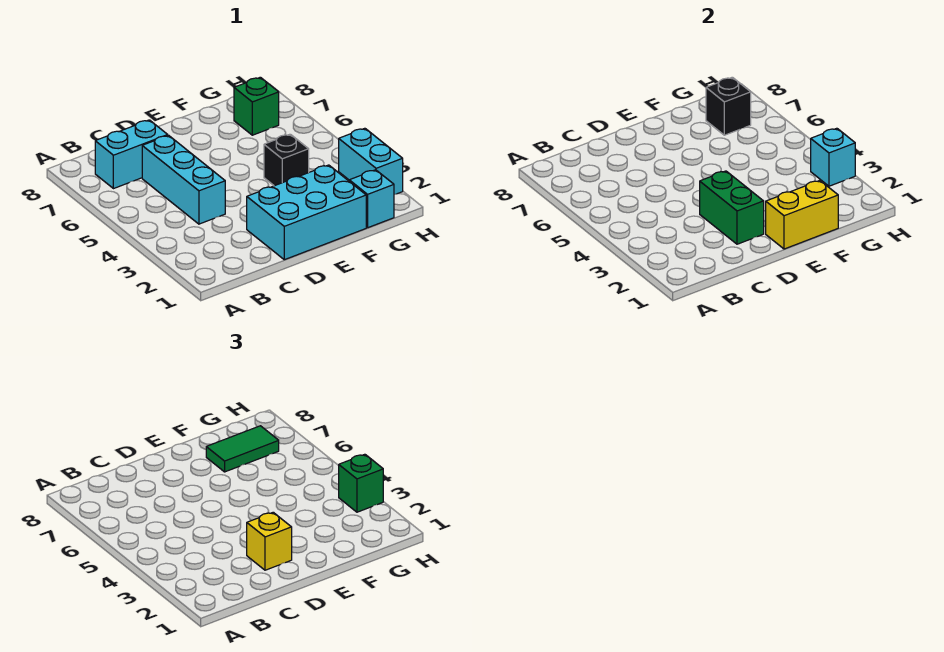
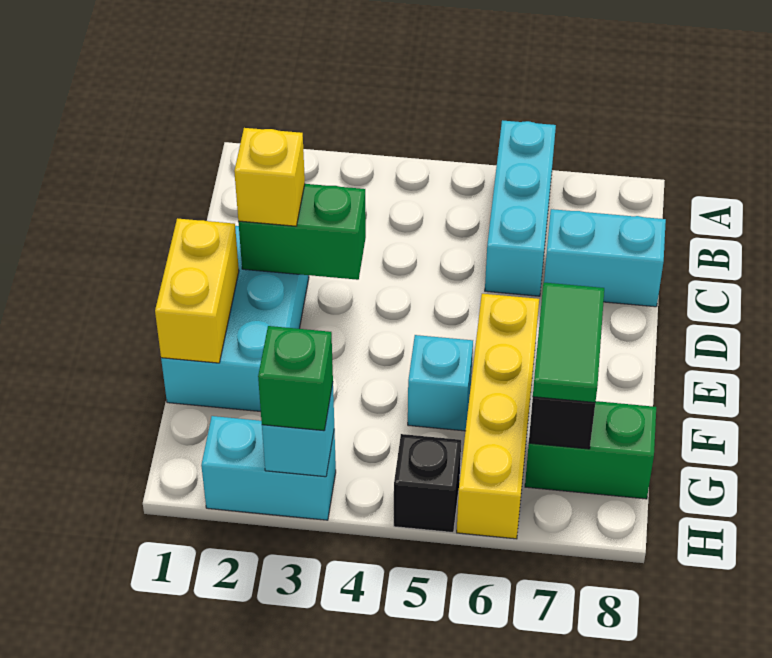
cyan brick B7:C7 level 1 -> cyan brick C7:C8 level 1
cyan brick C4:C6 level 1 -> cyan brick A6:C6 level 1
none -> yellow brick E6:H6 level 1
black brick F4 level 1 -> black brick H5 level 1
cyan brick G1 level 1 -> cyan brick F5 level 1
green brick G7 level 1 -> green brick G7:G8 level 1

